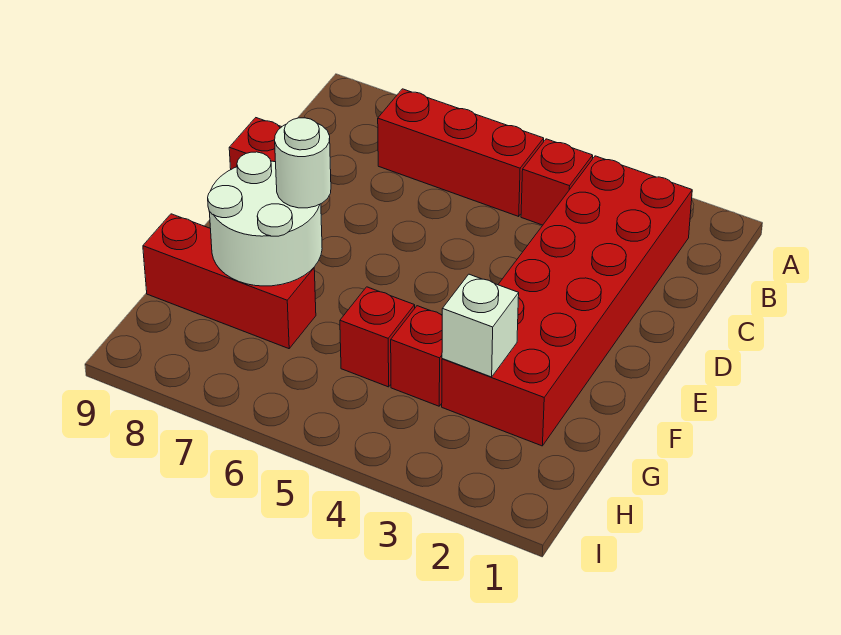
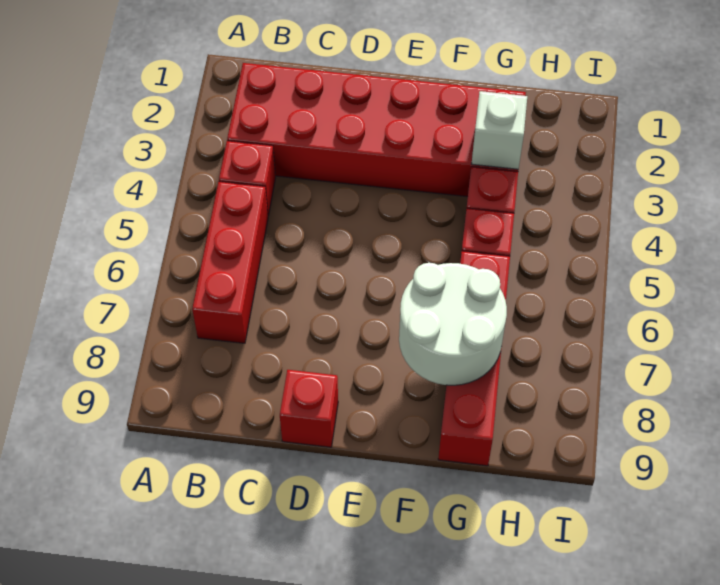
white round brick F7 level 3 -> none
red brick G7:G9 level 1 -> red brick G6:G9 level 1

